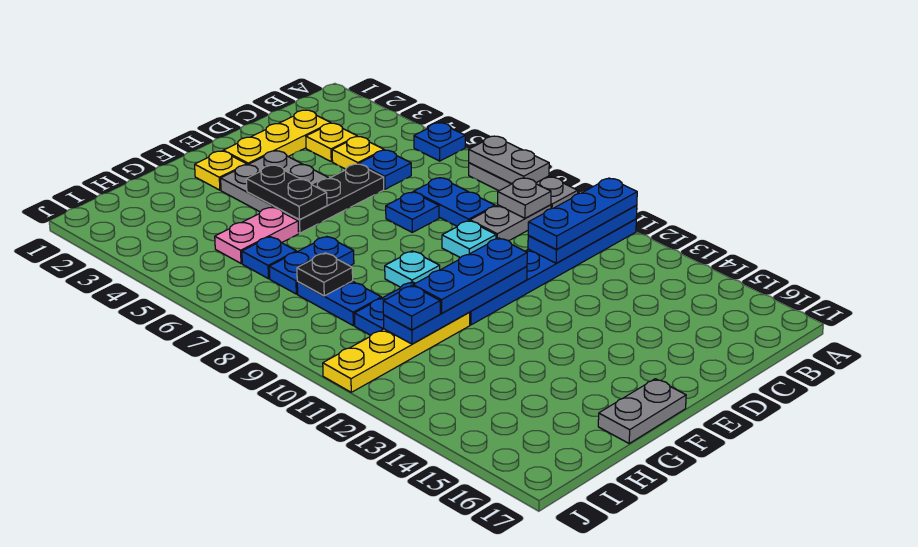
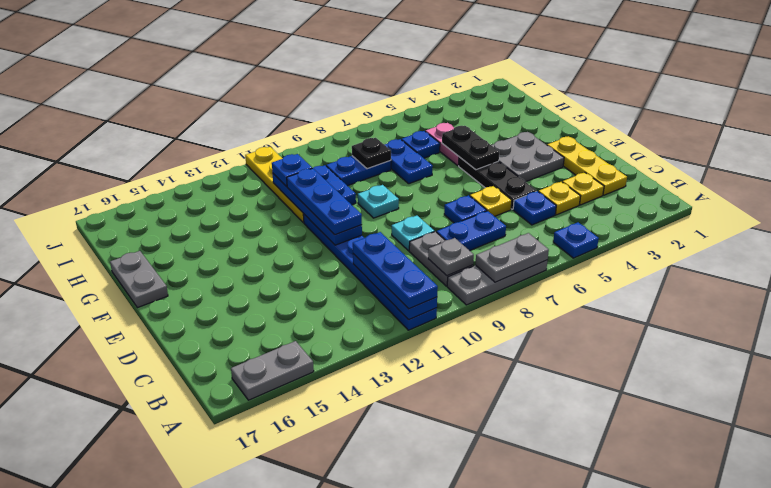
none -> grey plate A15:A16 level 1
yellow plate F2 level 1 -> yellow plate D6 level 1
black plate F4:F5 level 2 -> black plate F5:G5 level 2

